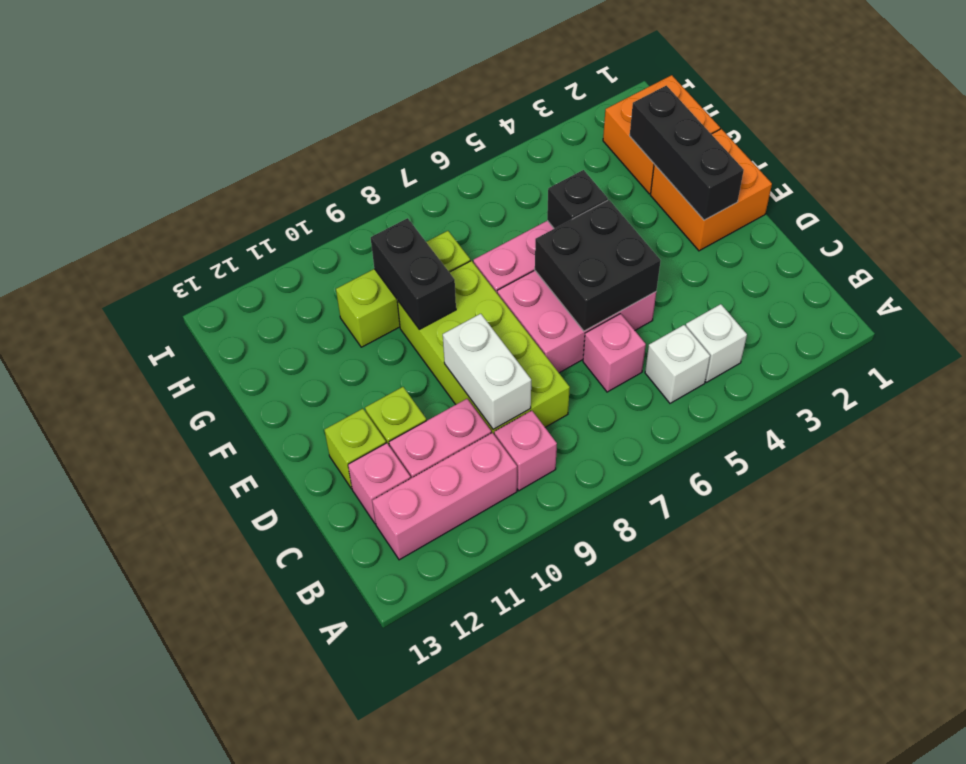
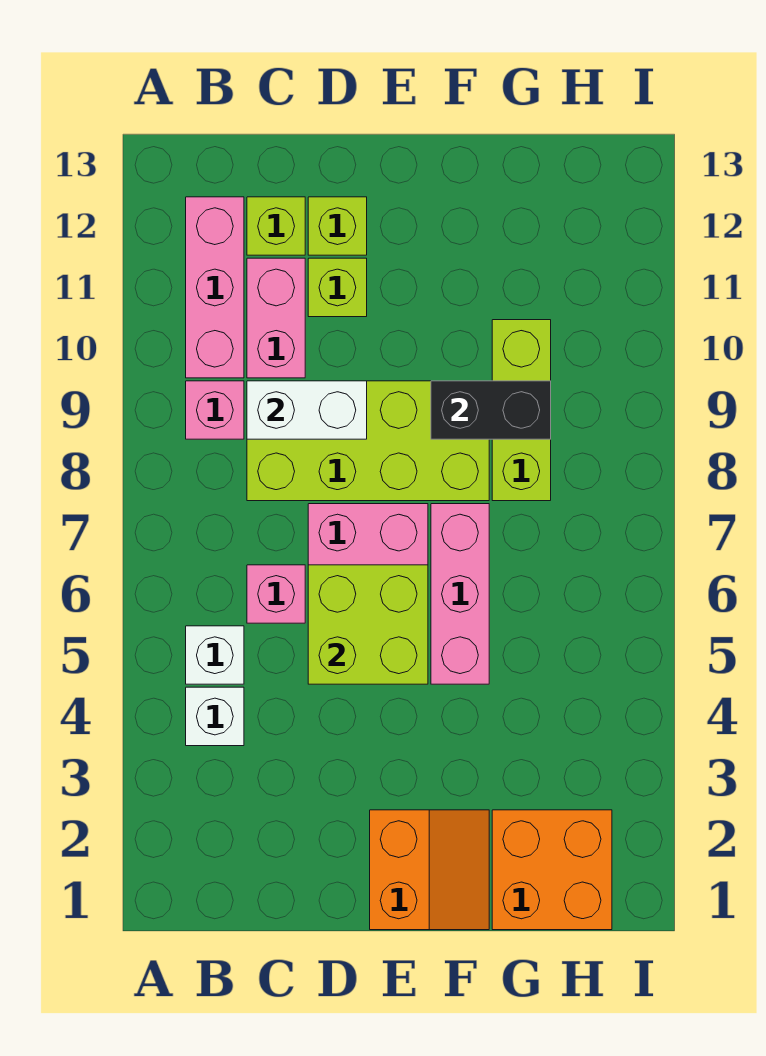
pink brick C12 level 1 -> lime brick C12 level 1
black brick D5:E6 level 2 -> lime brick D5:E6 level 2
orange brick E1:F2 level 1 -> orange slope E1:F2 level 1 top E
black brick E2:G2 level 2 -> none
black brick F5 level 2 -> none

